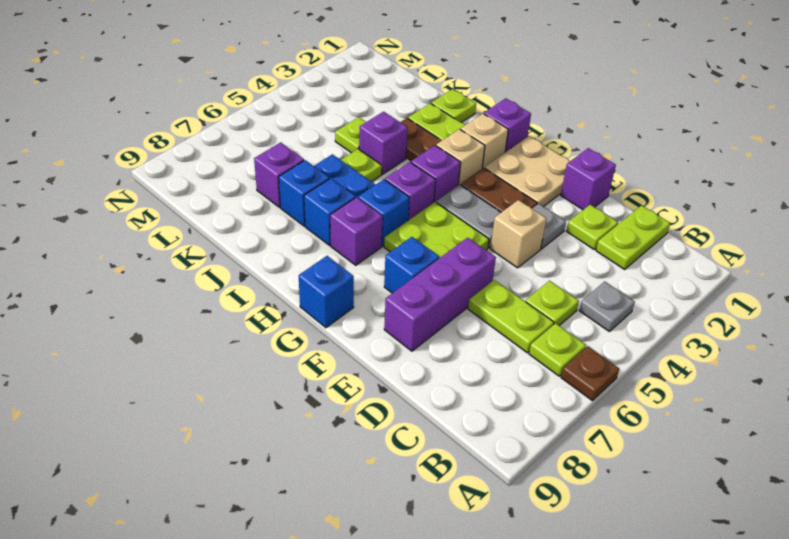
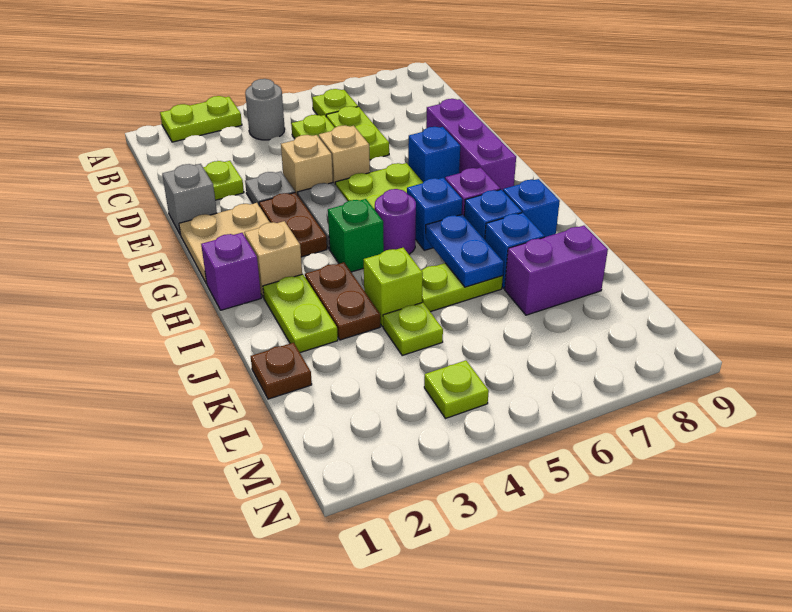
brown plate A6 level 1 -> brown plate K1 level 1
grey plate B4 level 1 -> grey round brick B4 level 1
lime plate C1:C2 level 1 -> lime plate A2:A3 level 1
purple brick E1 level 1 -> grey brick E1 level 1
purple brick E6:E8 level 1 -> purple brick E8:G8 level 1
blue brick G9 level 1 -> blue brick I8 level 1
tan brick H3 level 1 -> tan brick E5 level 1
purple brick H4 level 1 -> green brick H4 level 1
purple brick H5 level 1 -> purple round brick H5 level 1
lime plate J1 level 1 -> lime plate M4 level 1
purple brick J4 level 1 -> lime brick J4 level 1
purple brick K7 level 1 -> purple brick K7:K8 level 1

